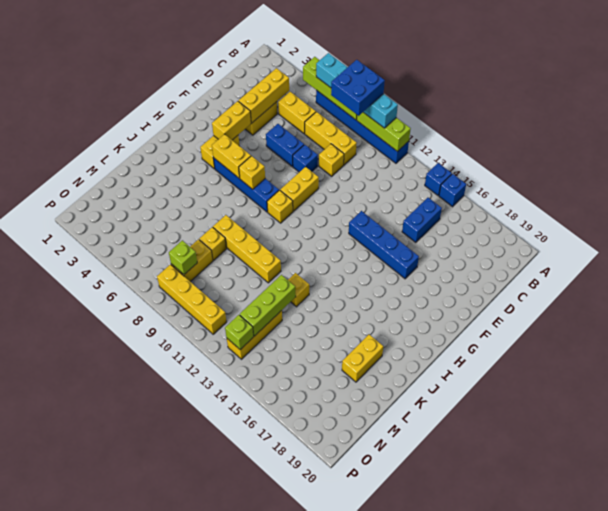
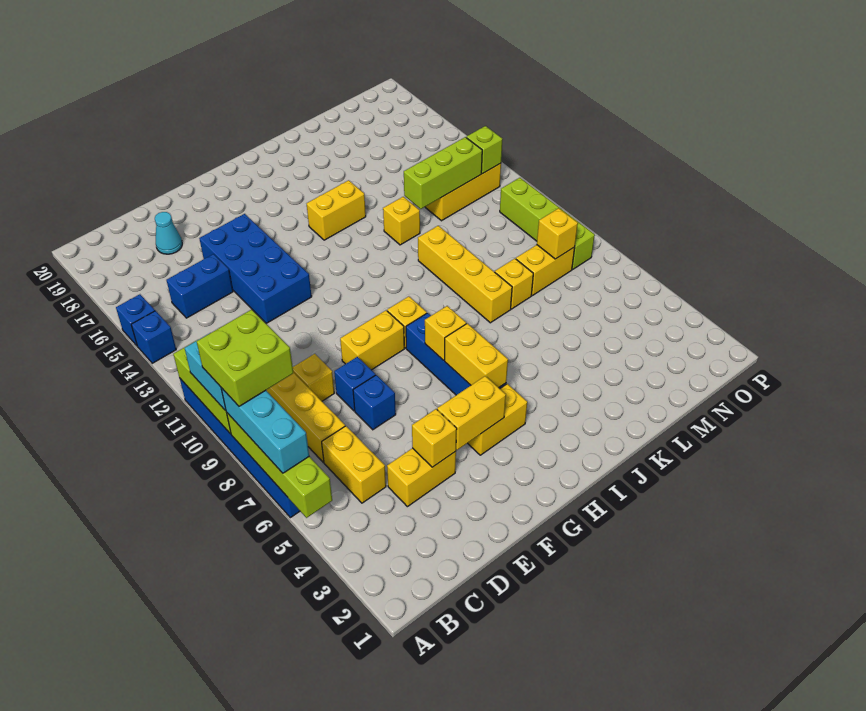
blue brick A8:B9 level 4 -> lime brick A8:B9 level 4
yellow brick C4:E4 level 2 -> yellow brick E4 level 2
none -> cyan cone D18 level 1
blue brick E6:E7 level 1 -> blue brick E7 level 1
blue brick F13:F16 level 1 -> blue brick E13:F16 level 1
yellow brick K18:L18 level 1 -> yellow brick I15:J15 level 1
lime brick N8 level 2 -> yellow brick N8 level 2
yellow brick O8:O11 level 1 -> lime brick O8:O11 level 1

